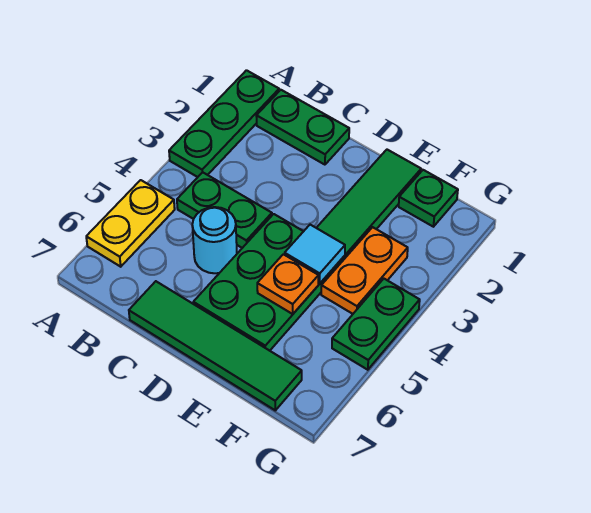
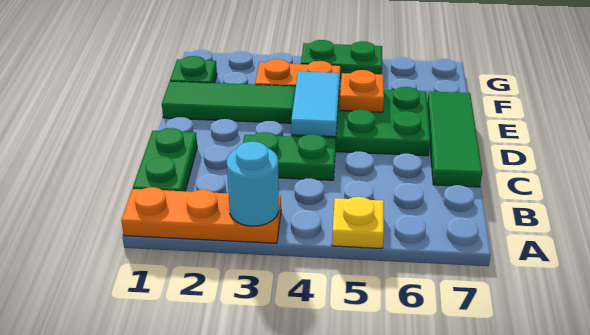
green plate A1:A3 level 1 -> orange plate A1:A3 level 1
yellow plate A5:A6 level 1 -> yellow plate A5 level 1
green plate B4:C4 level 1 -> green plate C3:C4 level 1
cyan round brick C5 level 1 -> cyan round brick A3 level 2
green tile C7:F7 level 1 -> green tile C7:E7 level 1
cyan tile E4 level 2 -> cyan tile D4:E4 level 2

